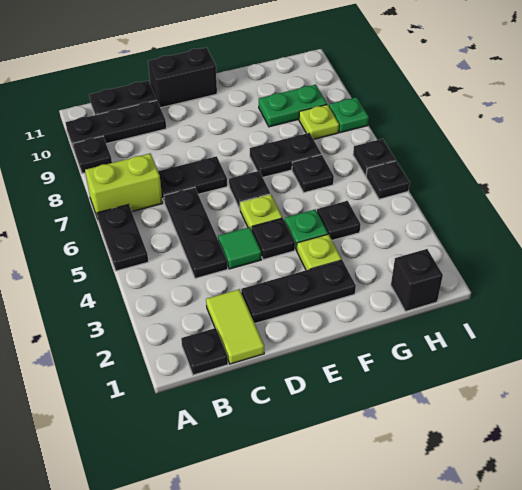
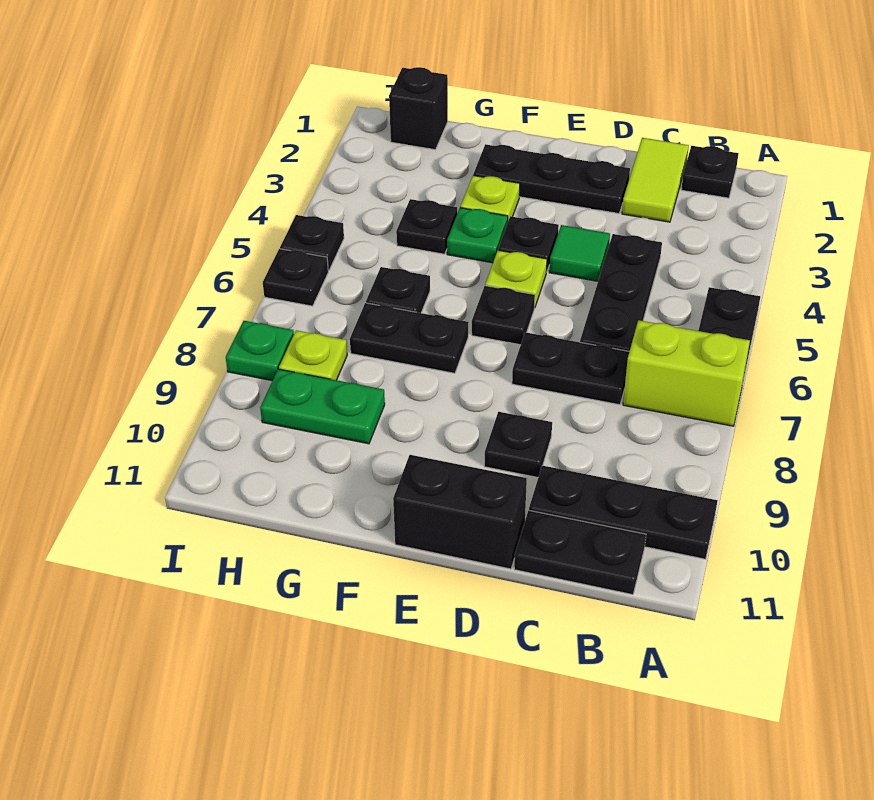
black plate A9 level 1 -> black plate D9 level 1

